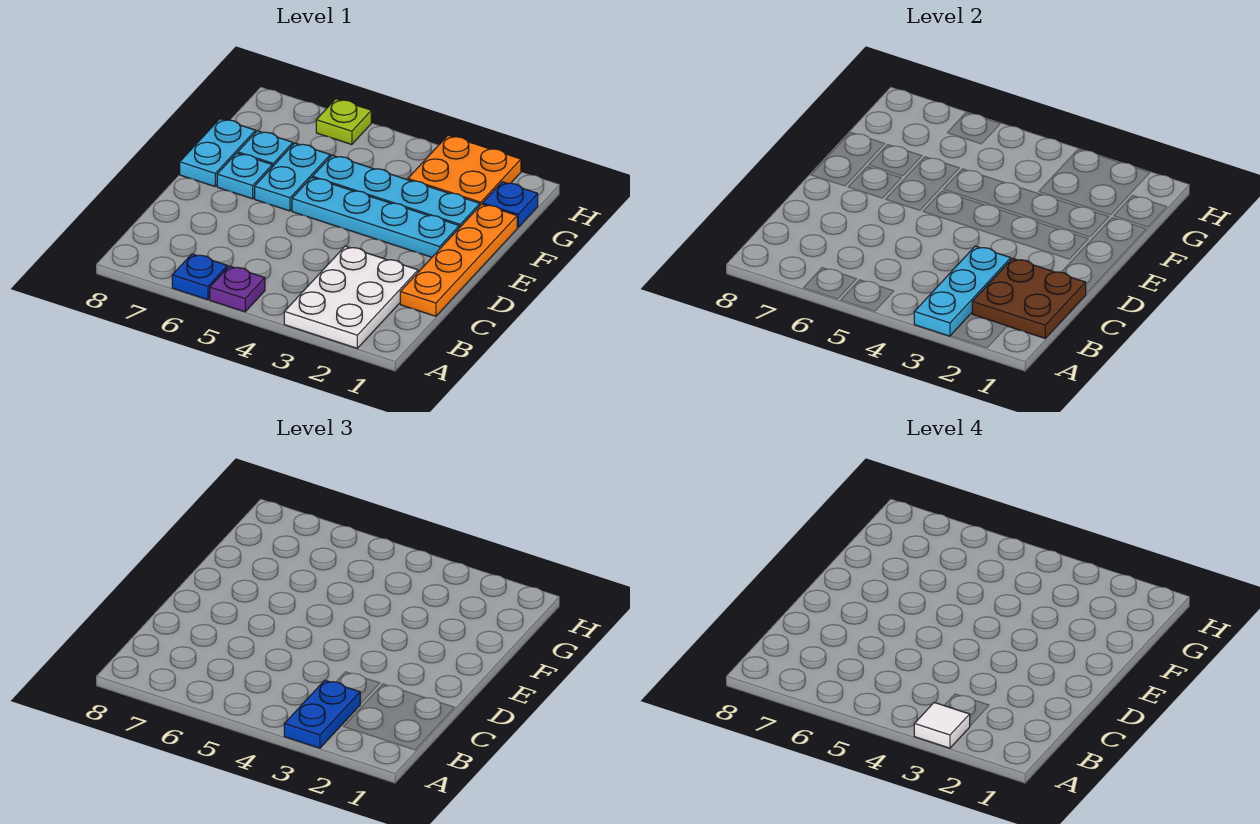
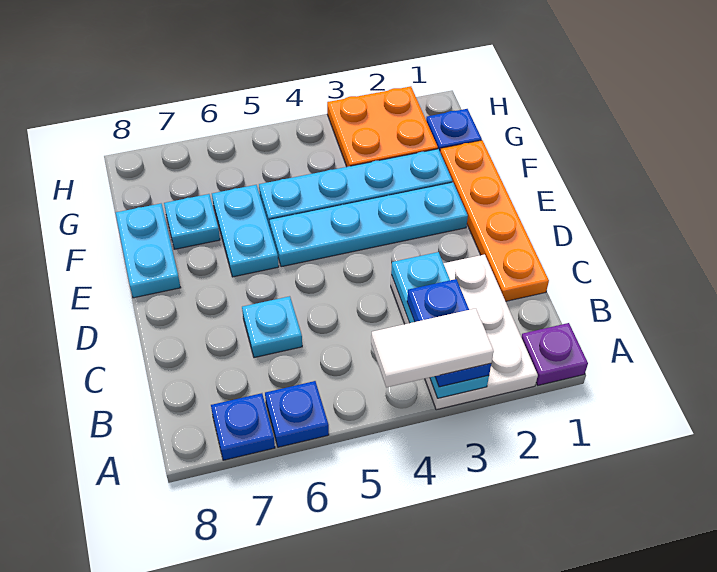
white tile A3 level 4 -> white tile A3:A4 level 4
purple plate A5 level 1 -> purple plate A1 level 1
none -> blue plate A7 level 1
brown plate B1:C2 level 2 -> none
cyan plate E7 level 1 -> cyan plate C6 level 1
lime plate H6 level 1 -> none

